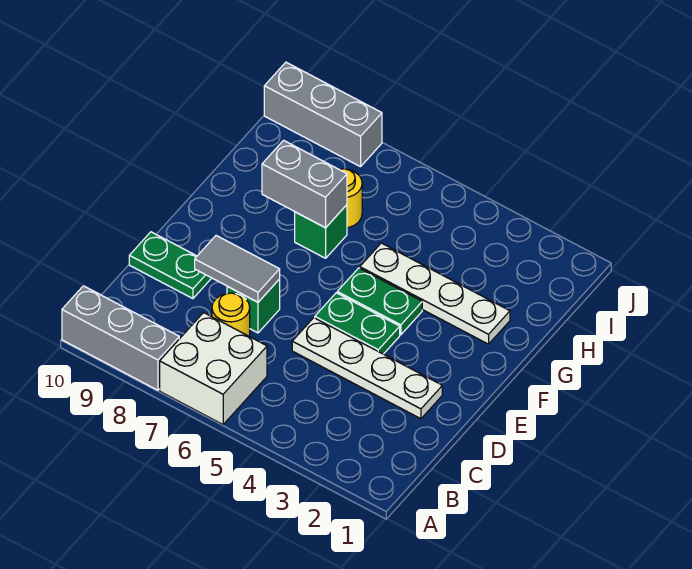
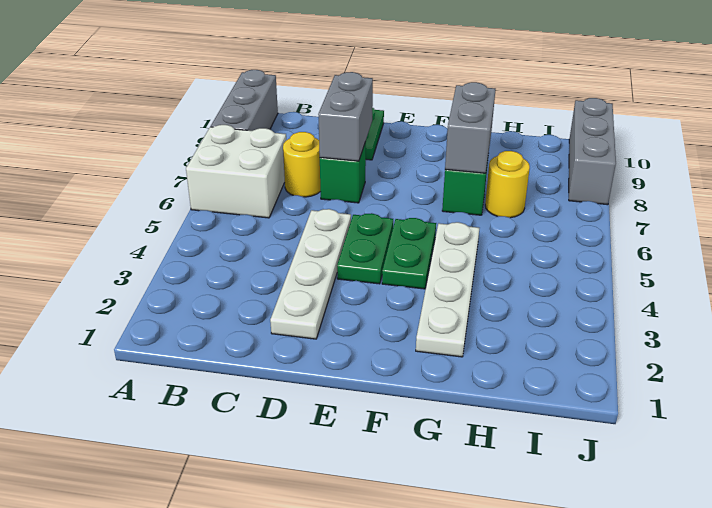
grey tile D7:D8 level 2 -> grey brick D7:D8 level 2

